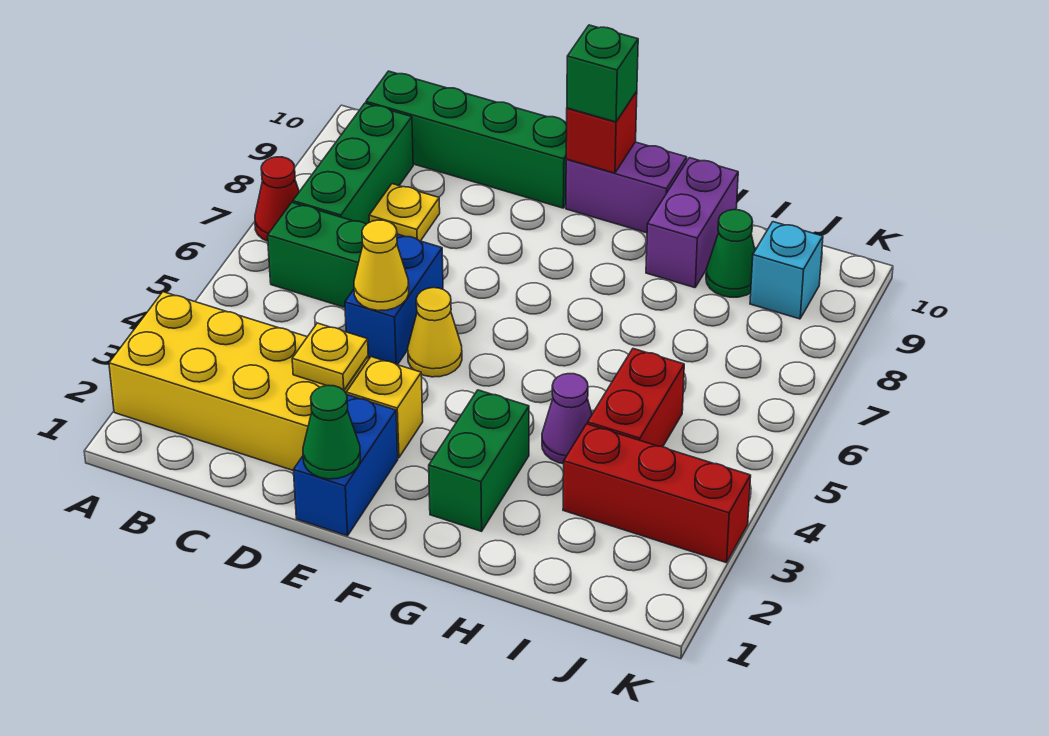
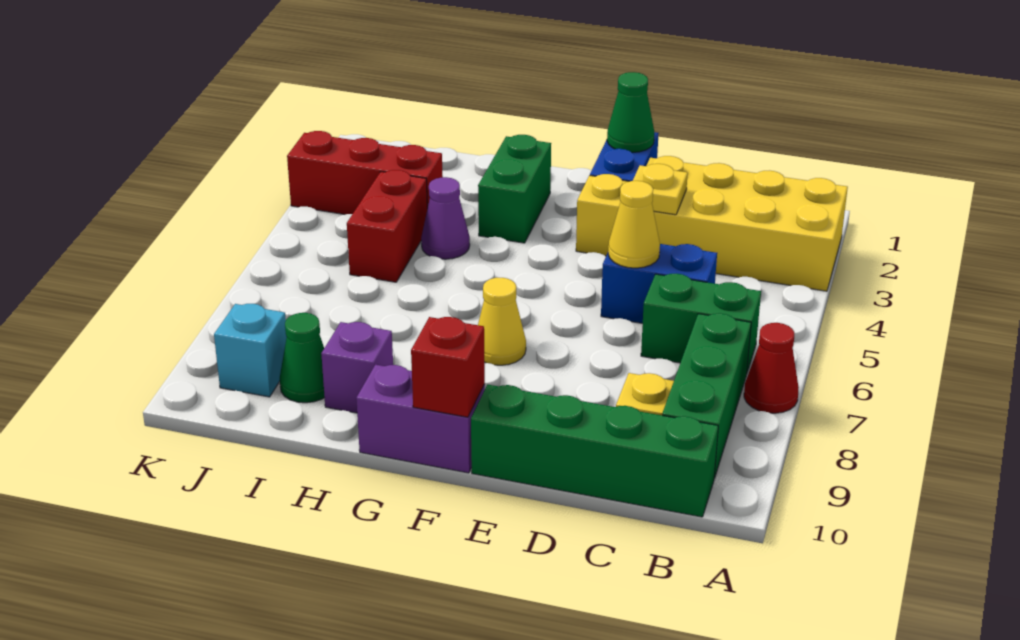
blue brick D5:D6 level 1 -> blue brick C5:D5 level 1
yellow cone E5 level 1 -> yellow cone F7 level 1
green brick F10 level 3 -> none
purple brick H9:H10 level 1 -> purple brick H9 level 1

